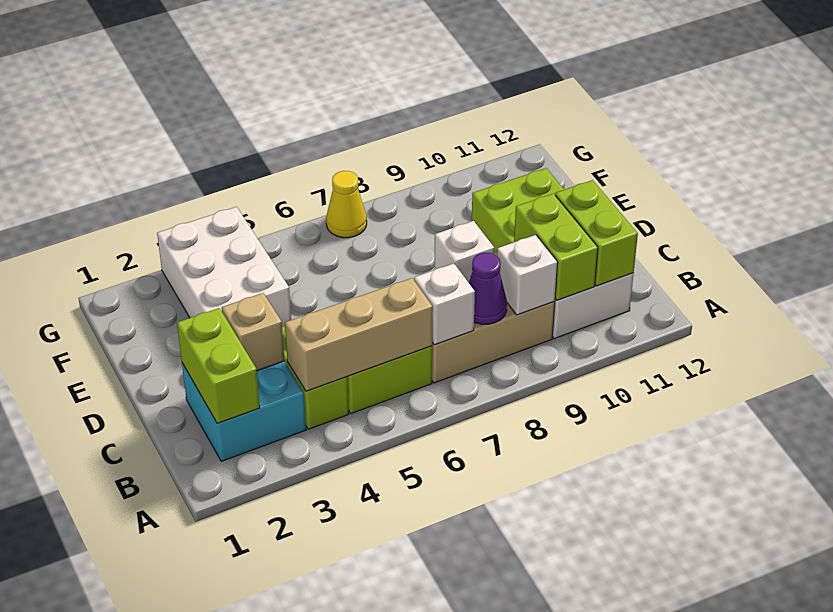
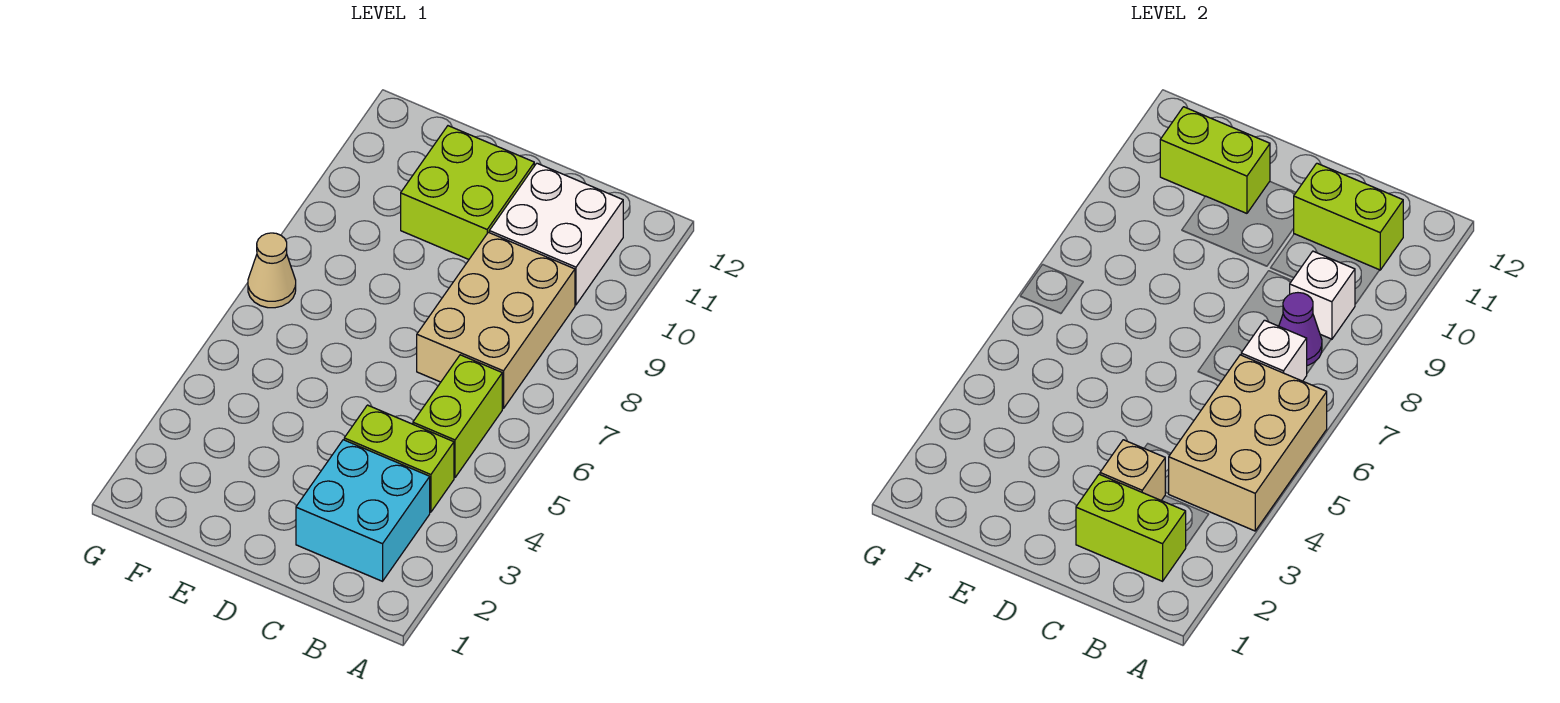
tan brick B4:B6 level 2 -> tan brick A4:B6 level 2
lime brick B10:C10 level 2 -> lime brick E11:F11 level 2
white brick C8 level 2 -> none
white brick E3:G4 level 1 -> none
yellow cone G7 level 1 -> tan cone G7 level 1

